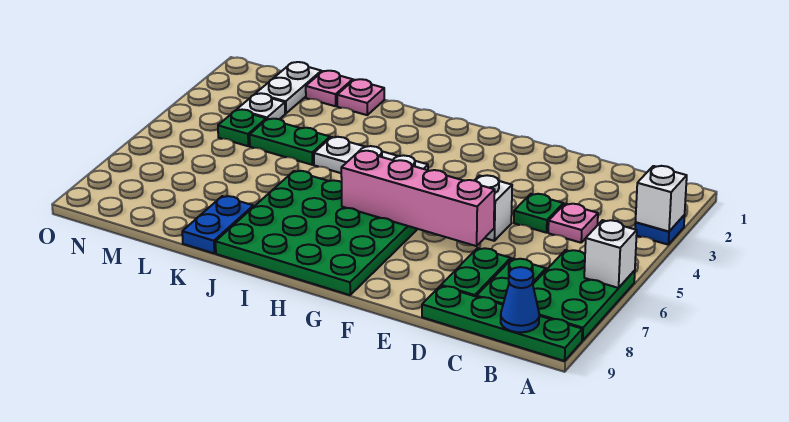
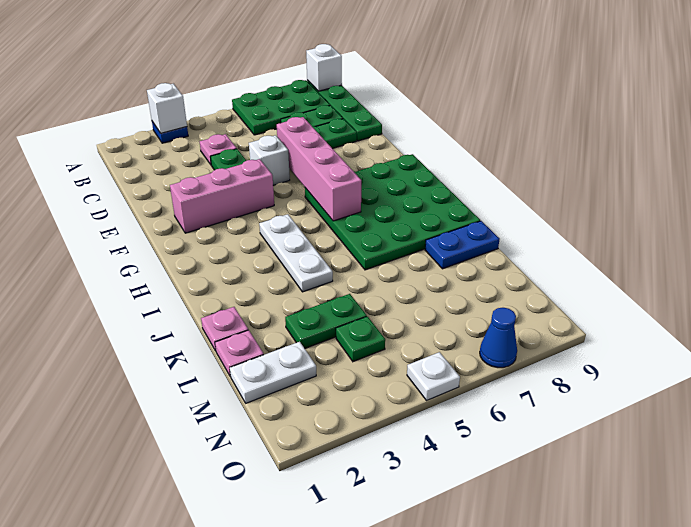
white brick A6 level 2 -> white brick A9 level 2
blue cone B9 level 2 -> blue cone O7 level 1
none -> pink brick F2:F4 level 1
green plate K4:L4 level 1 -> green plate L3:L4 level 1
white plate M3 level 1 -> white plate O5 level 1

